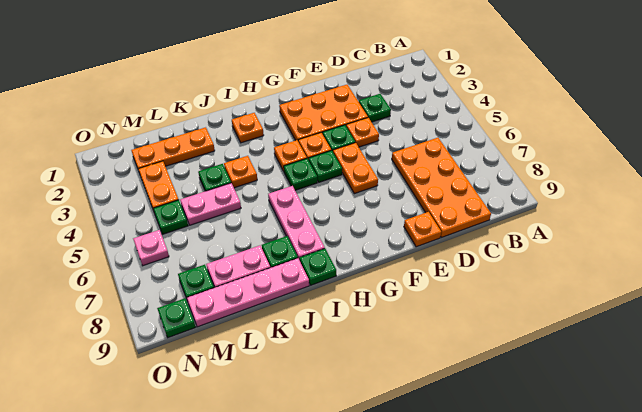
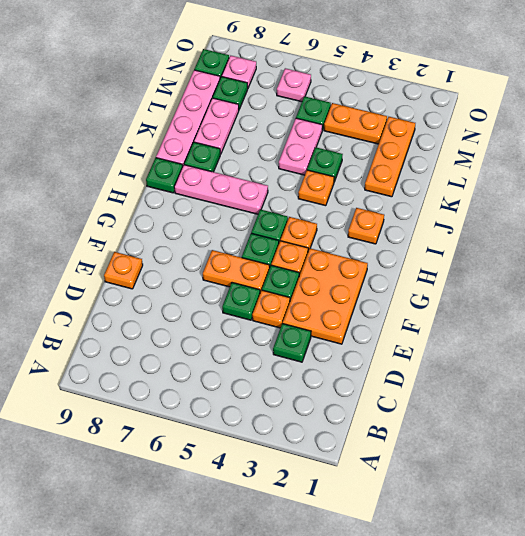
orange plate C6:D9 level 1 -> none
none -> green plate E5 level 1
none -> pink plate N8 level 1

